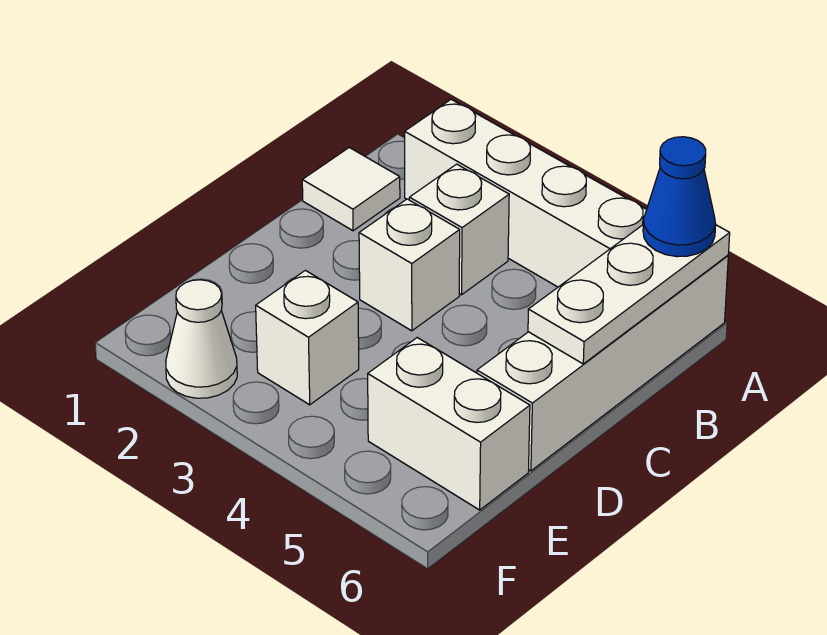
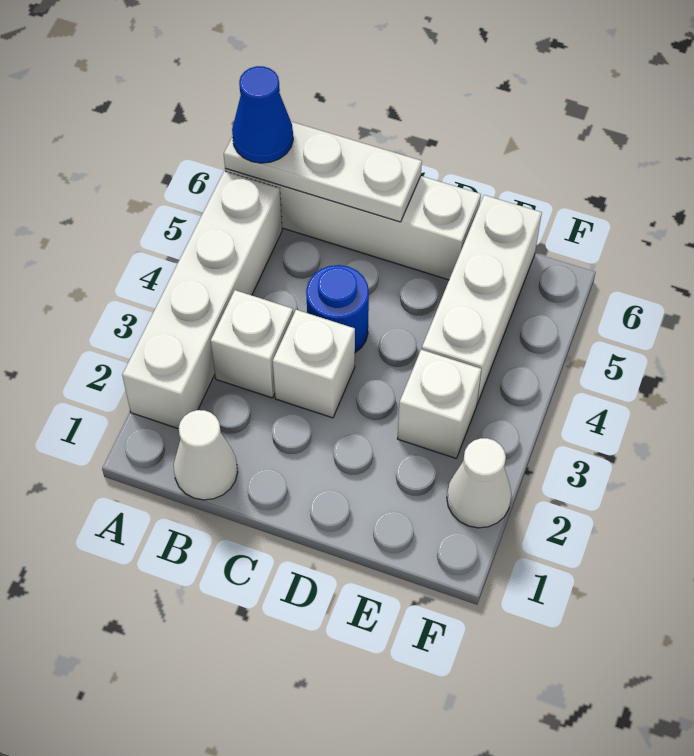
white tile B1 level 1 -> white cone B1 level 1
none -> blue round brick C4 level 1
white brick E5:E6 level 1 -> white brick E4:E6 level 1

